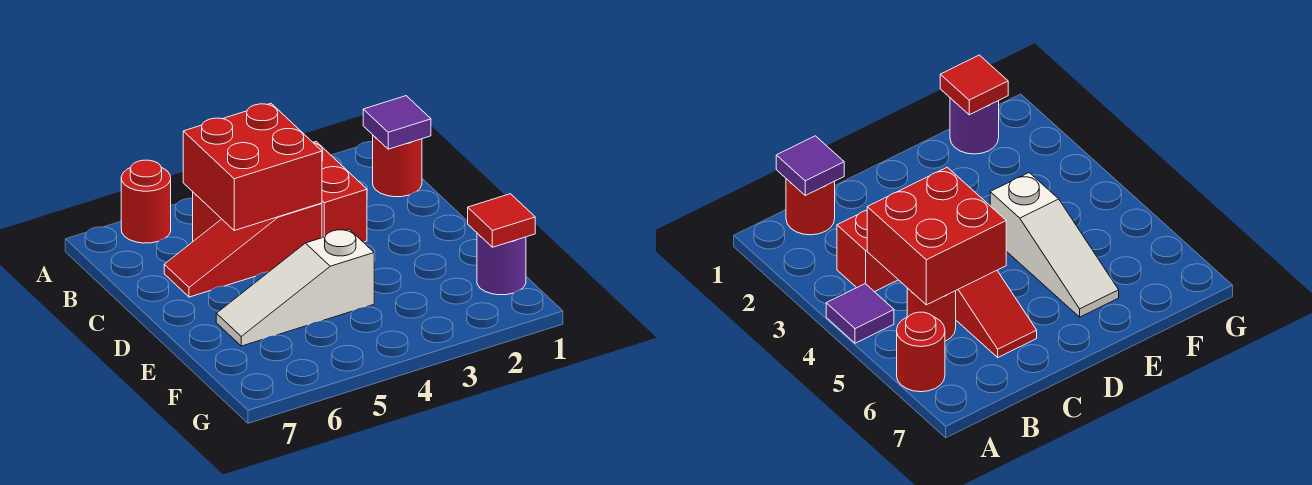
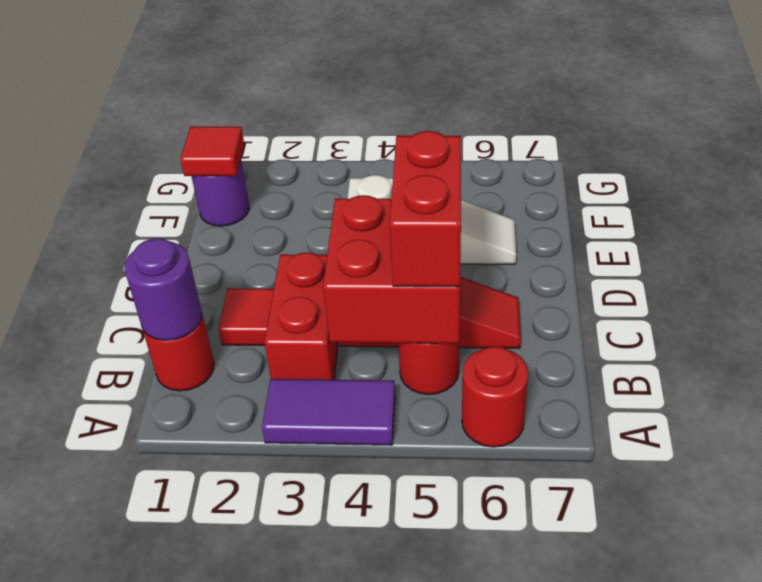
purple tile A4 level 1 -> purple tile A3:A4 level 1
purple tile B1 level 2 -> purple round brick B1 level 2
none -> red brick B5:C5 level 3
none -> red tile C2 level 1

